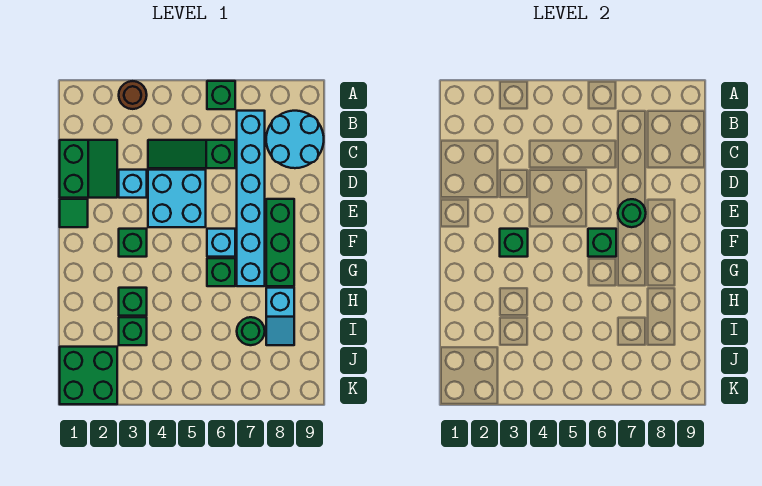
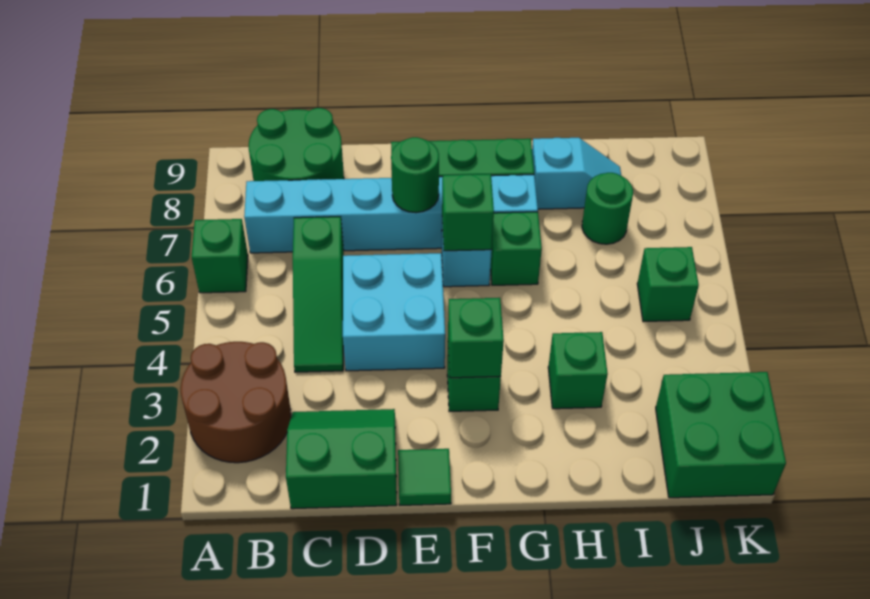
brown round brick A3 level 1 -> brown round brick A2:B3 level 1
cyan round brick B8:C9 level 1 -> green round brick B8:C9 level 1
cyan brick D3 level 1 -> none
green brick I3 level 1 -> green brick J5 level 1

